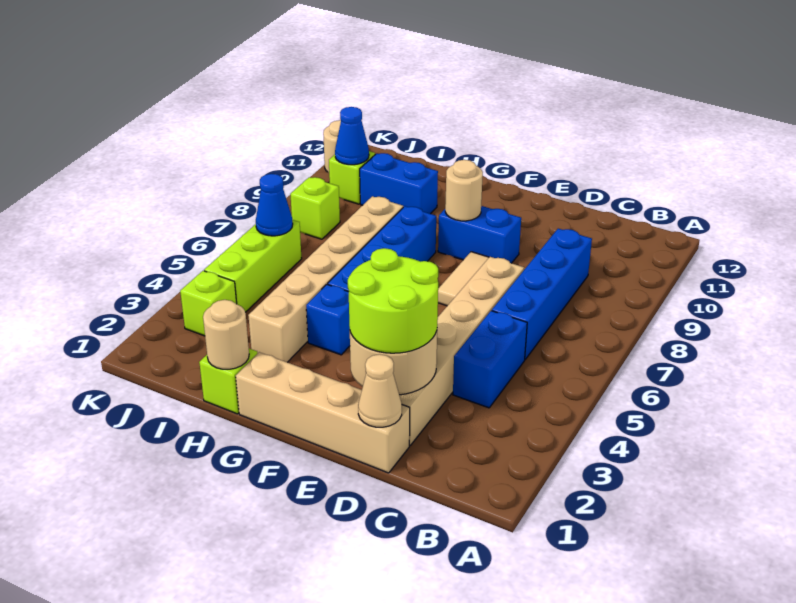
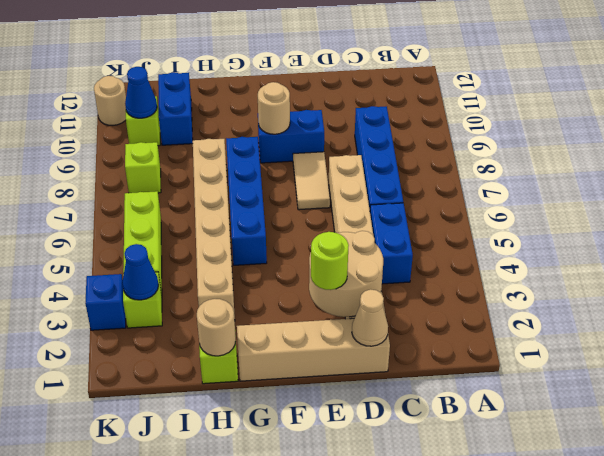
lime round brick D2:E3 level 3 -> lime round brick E2 level 3
blue brick G4 level 1 -> blue brick K3 level 1
blue brick H10:I10 level 1 -> blue brick I10:I11 level 1
blue cone J6 level 2 -> blue cone J3 level 2

